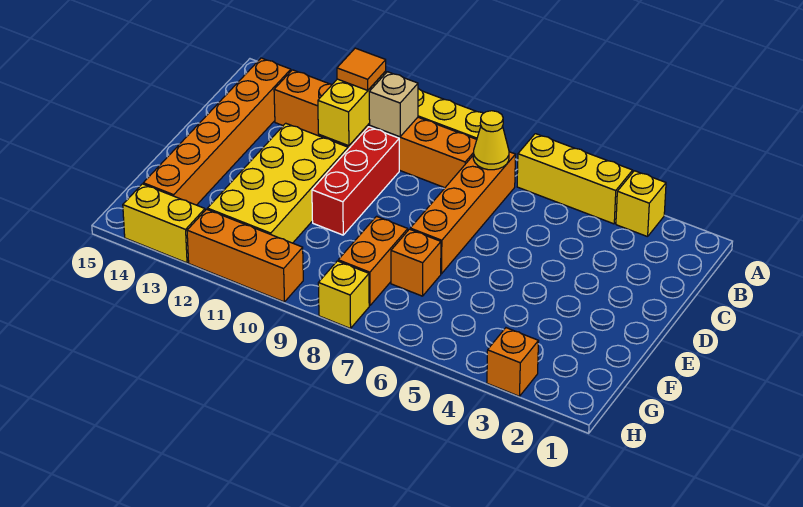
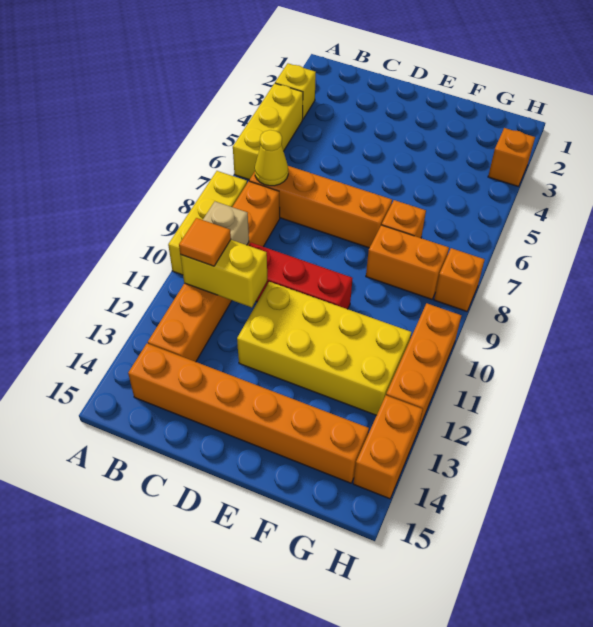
yellow brick H8 level 1 -> orange brick H8 level 1
yellow brick H13:H14 level 1 -> orange brick H13:H14 level 1

